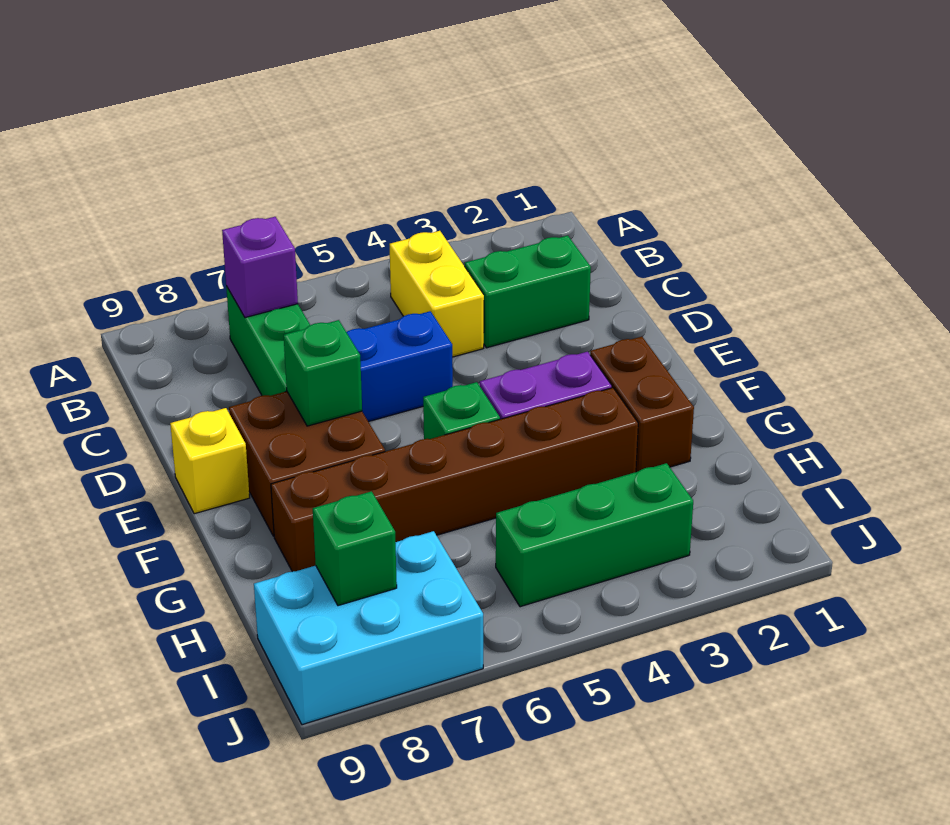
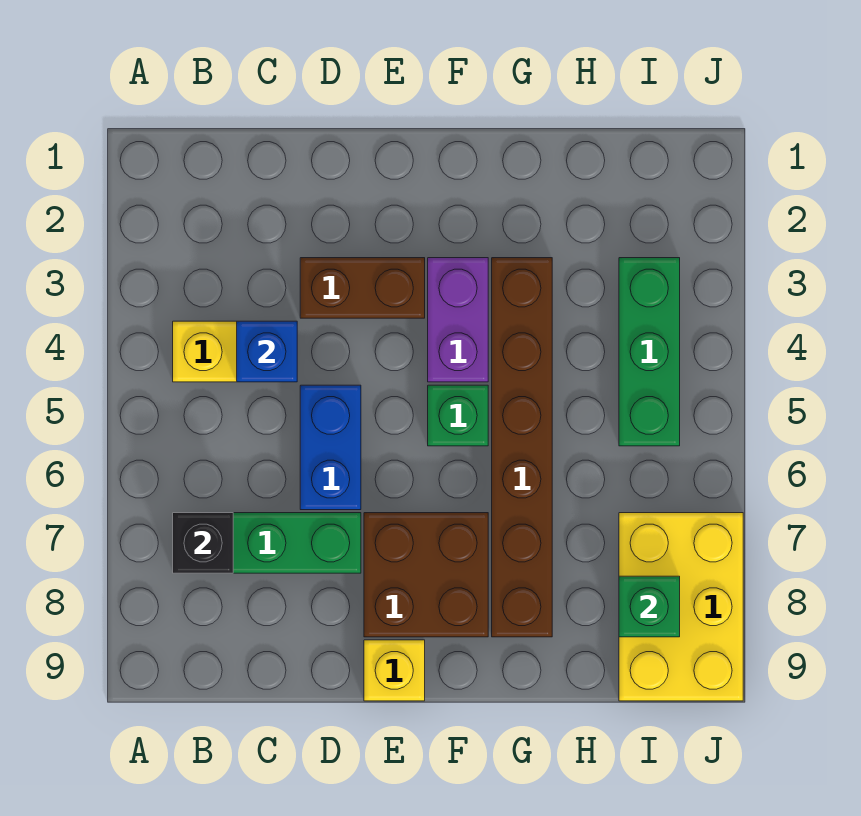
purple brick B7 level 2 -> black brick B7 level 2
green brick C2:C3 level 1 -> none
none -> blue brick C4 level 2
green brick E7 level 2 -> none
brown brick F2:G2 level 1 -> brown brick D3:E3 level 1
cyan brick I7:J9 level 1 -> yellow brick I7:J9 level 1

